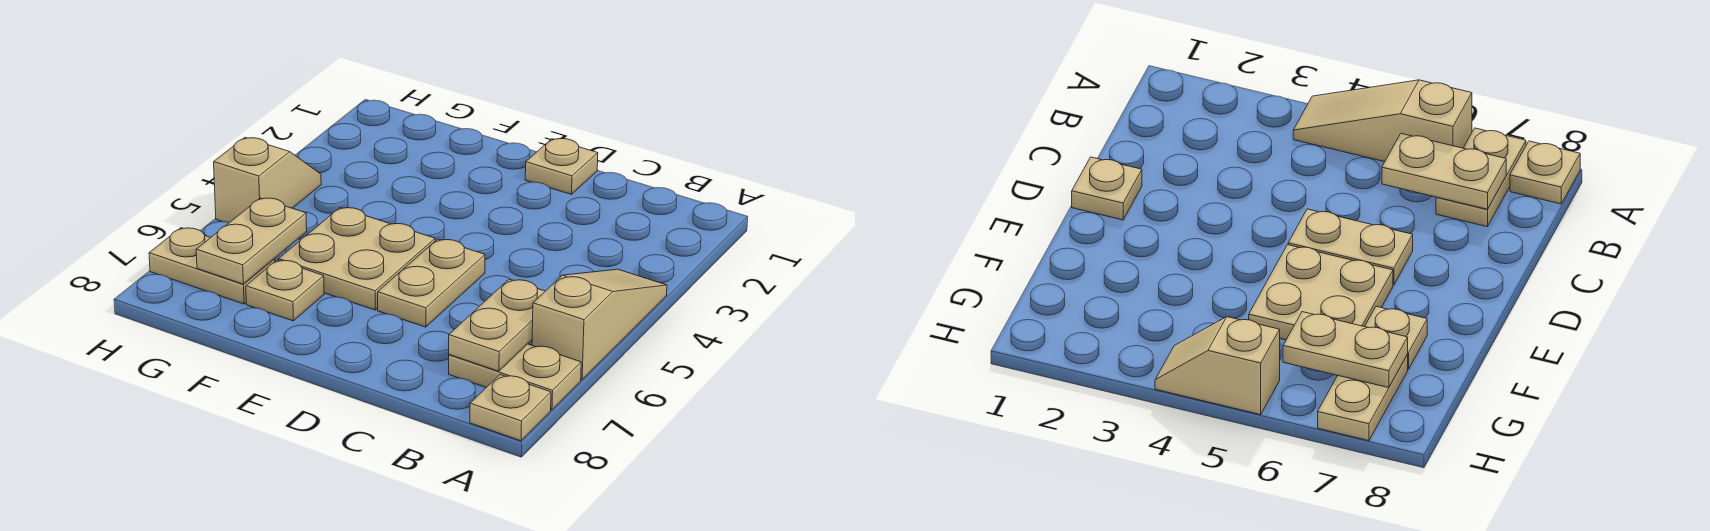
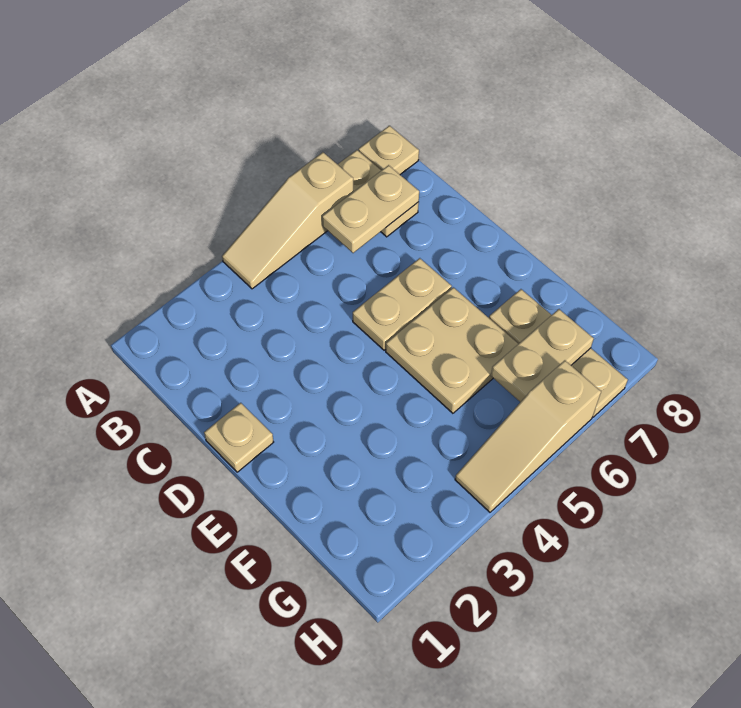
tan slope H4:H5 level 1 top 5 -> tan slope H4:H6 level 1 top 6

